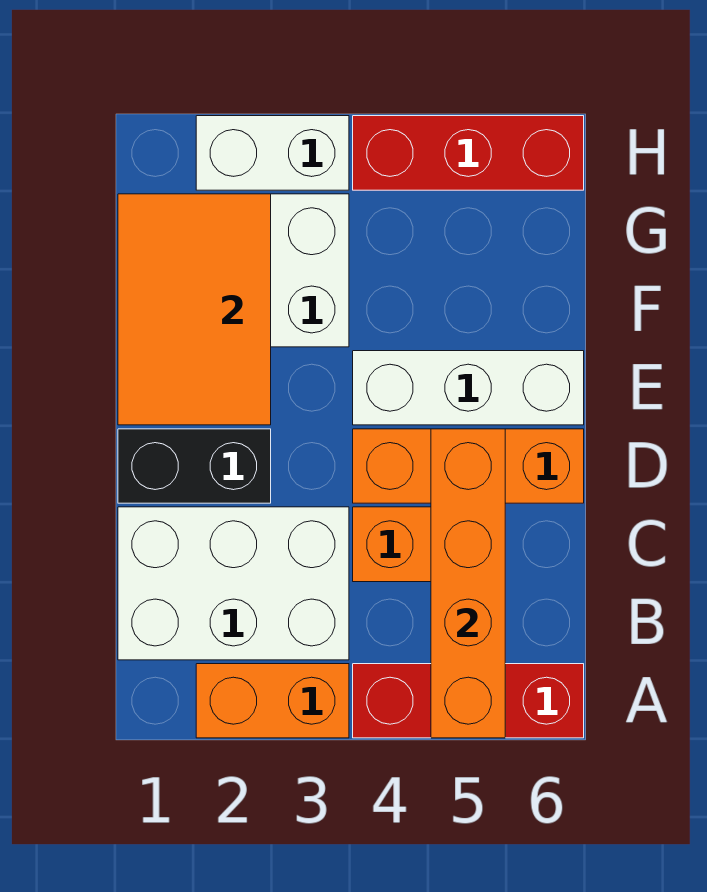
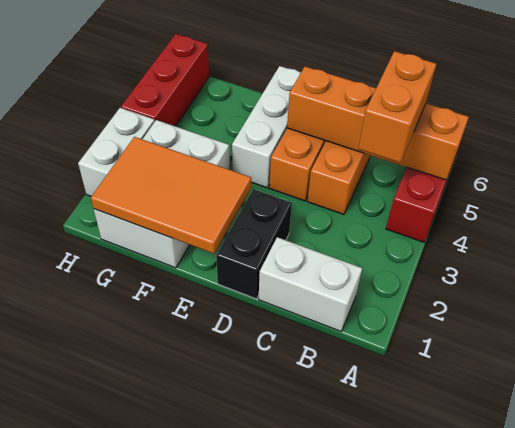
orange brick A2:A3 level 1 -> orange brick B4:B5 level 3
white brick B1:C3 level 1 -> white brick B1:C1 level 1

